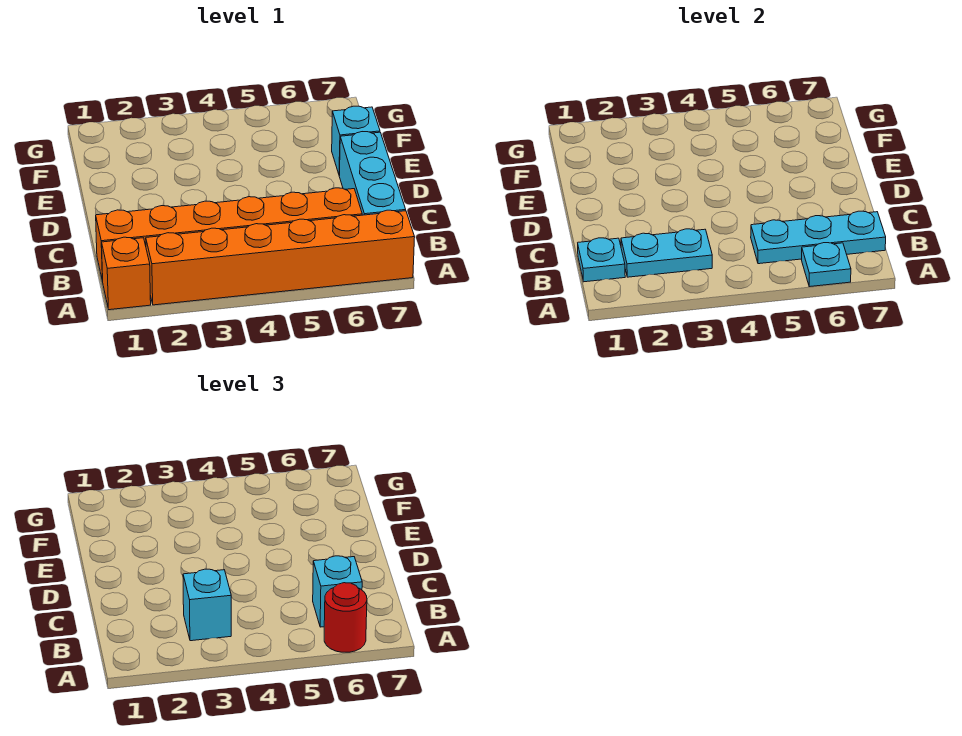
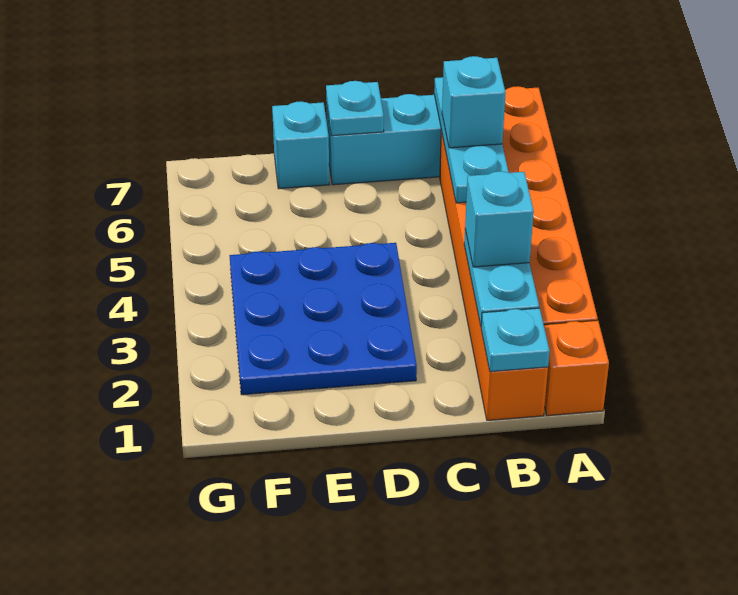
cyan plate A6 level 2 -> cyan plate D7 level 2
red round brick A6 level 3 -> none
none -> blue plate D2:F4 level 1

